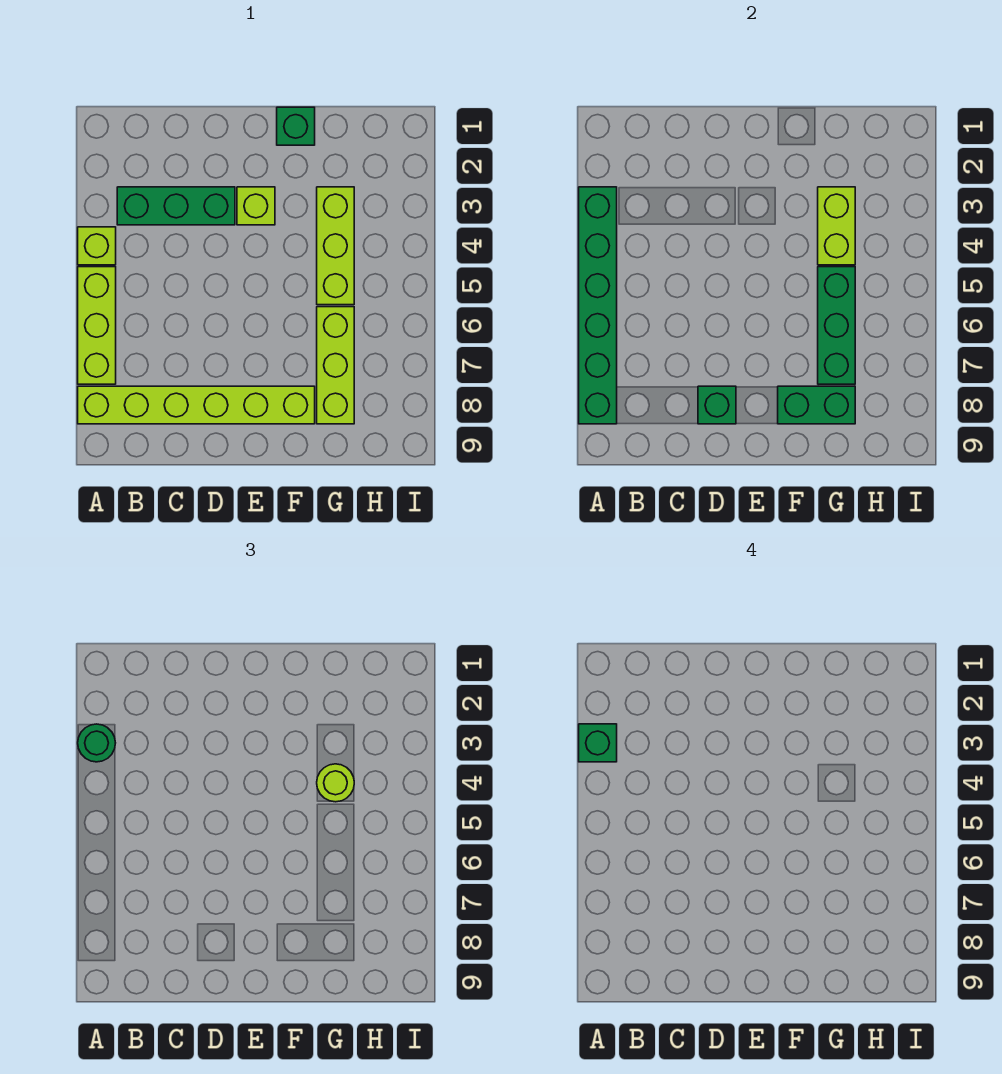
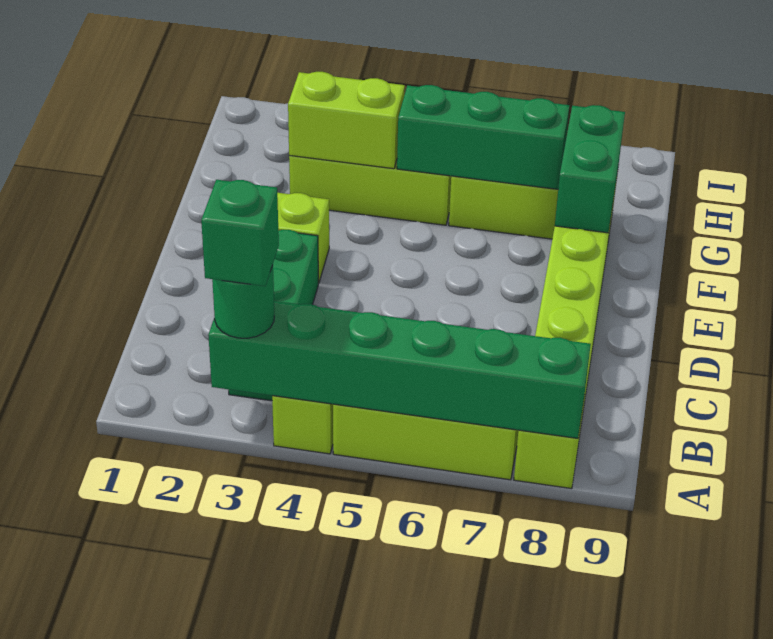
green brick D8 level 2 -> none
green brick F1 level 1 -> none
lime round brick G4 level 3 -> none

